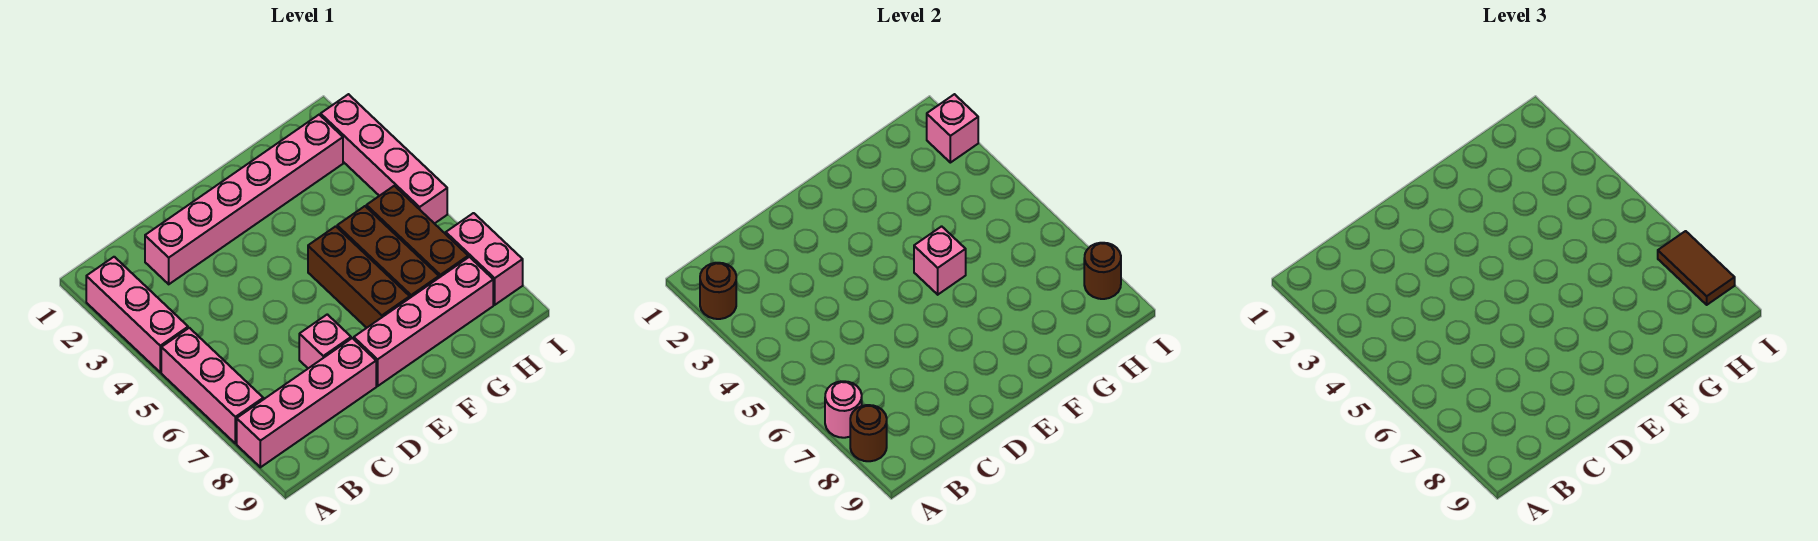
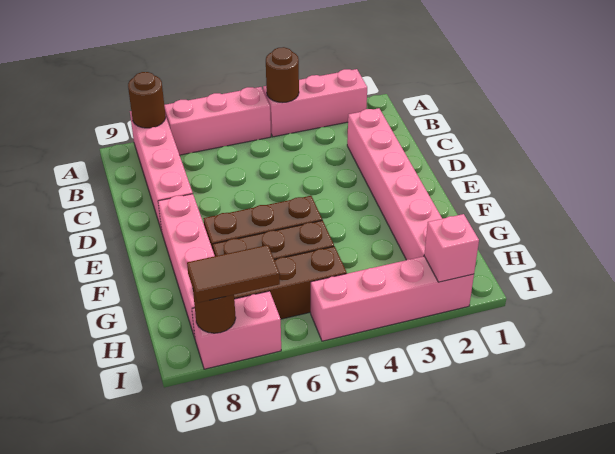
brown round brick A2 level 2 -> brown round brick A4 level 2
pink round brick A7 level 2 -> none
pink brick D7 level 1 -> none
pink brick F5 level 2 -> none

